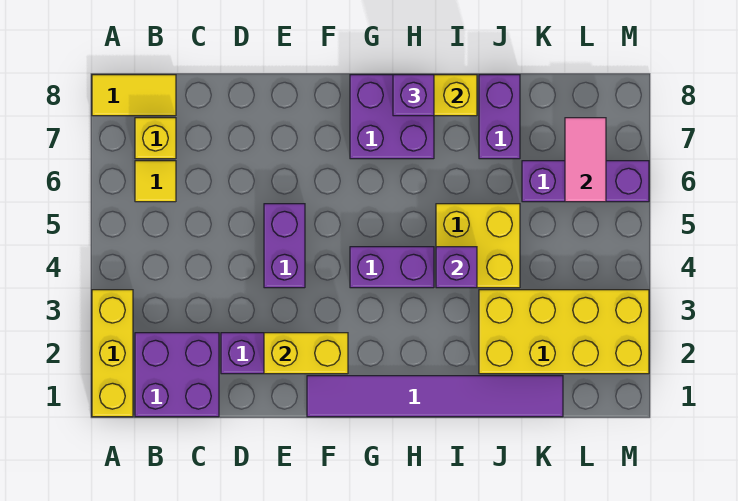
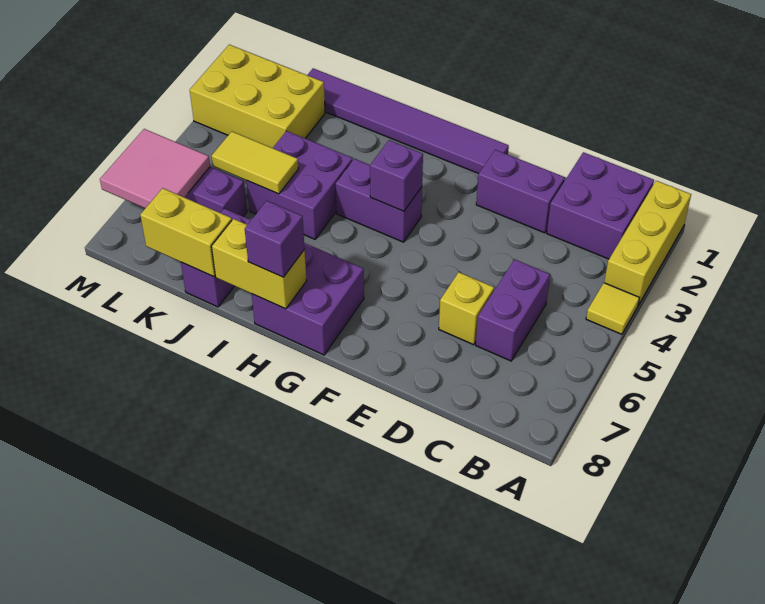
yellow tile A8:B8 level 1 -> yellow tile J5:K5 level 2
yellow tile B6 level 1 -> yellow tile A4 level 1
yellow brick B7 level 1 -> yellow brick D6 level 1
yellow brick E2:F2 level 2 -> yellow brick J8:K8 level 2
purple brick E4:E5 level 1 -> purple brick C5:C6 level 1
yellow brick I4:J5 level 1 -> purple brick I4:J5 level 1
purple brick I4 level 2 -> purple brick G4 level 2
yellow brick J2:M3 level 1 -> yellow brick K2:M3 level 1
pink tile L6:L7 level 2 -> pink tile L6:M7 level 2

